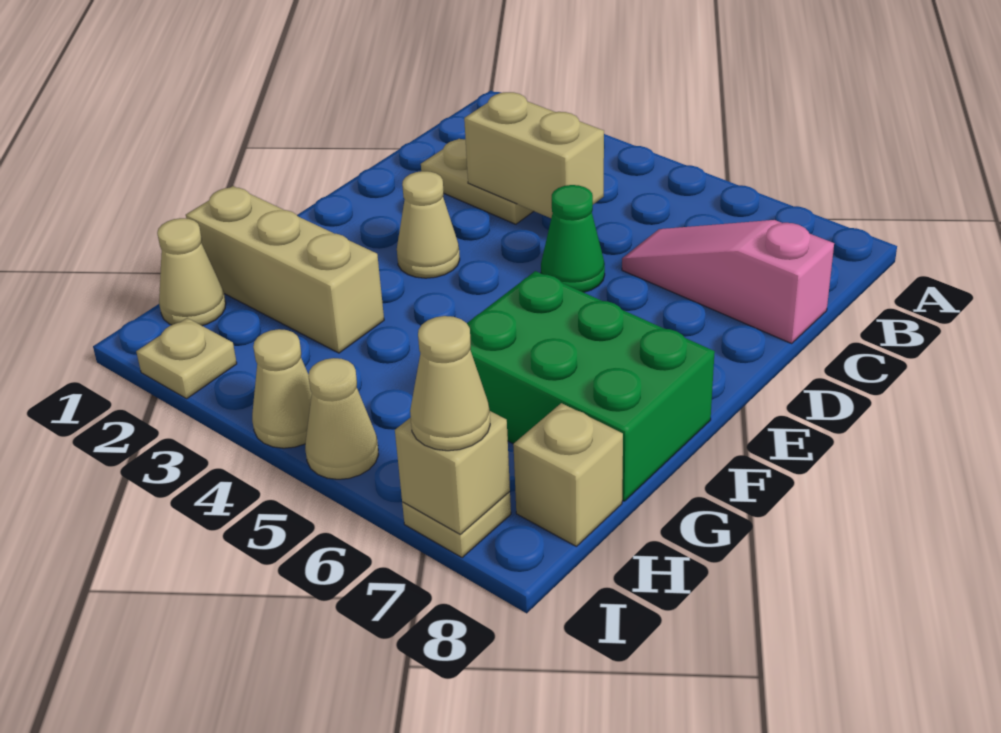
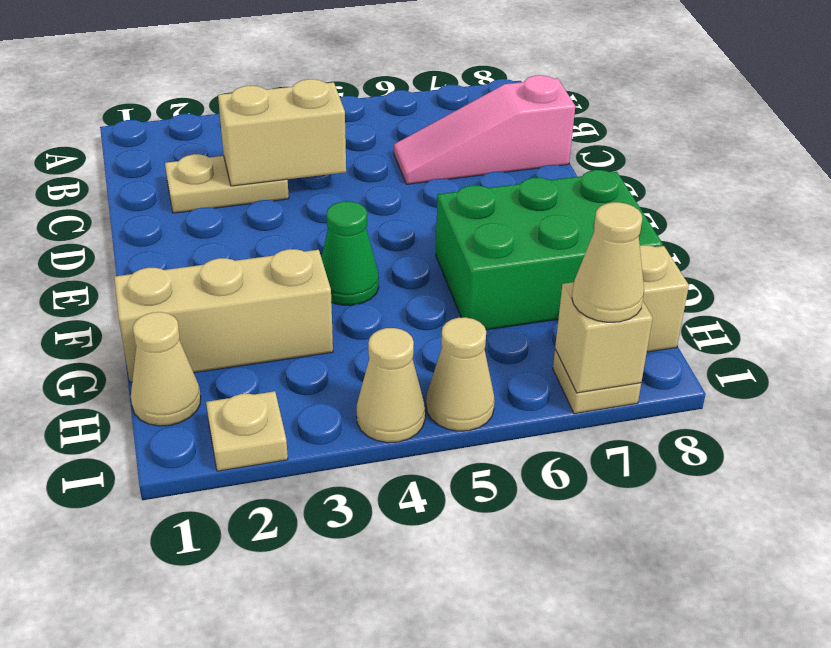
green cone D5 level 1 -> green cone F4 level 1
tan cone E3 level 1 -> none

